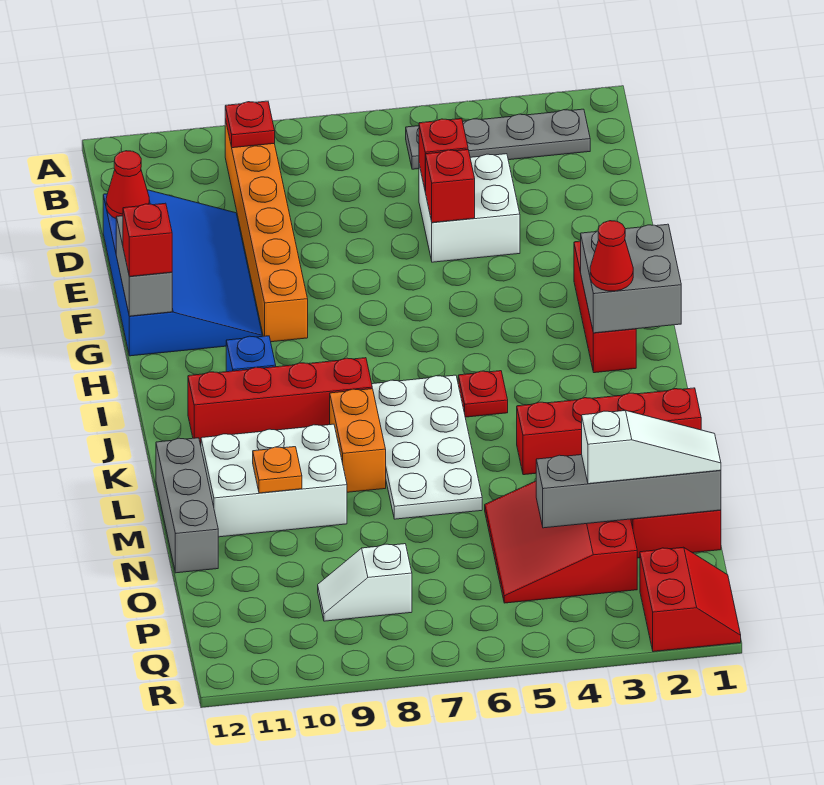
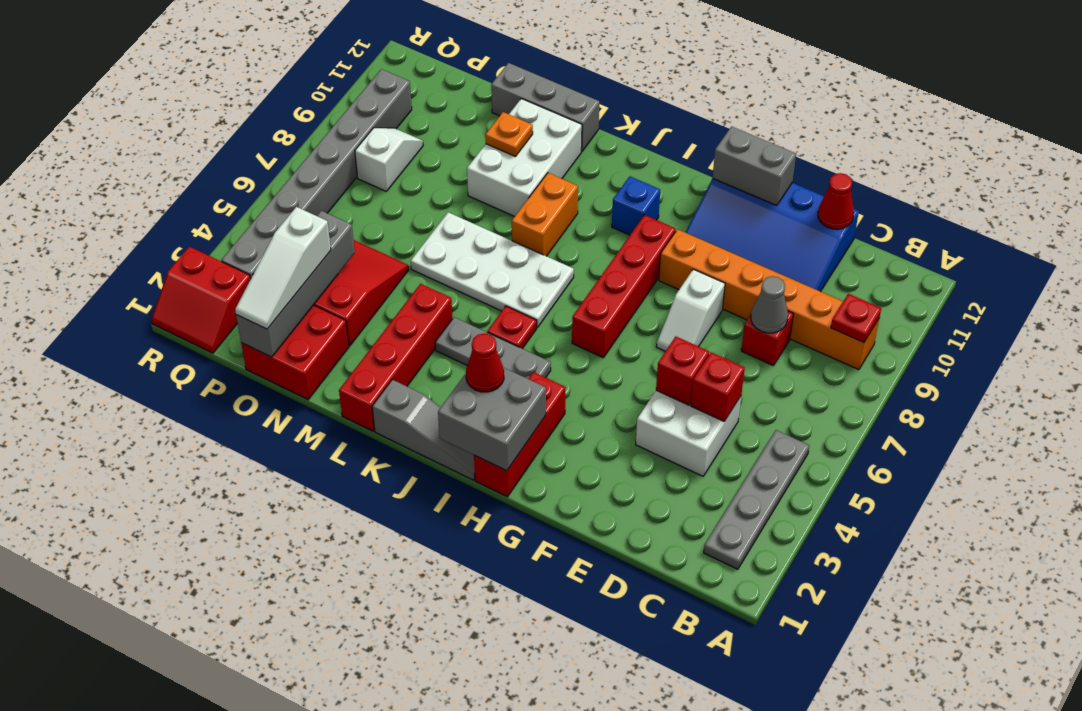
none -> grey cone D8 level 2
none -> white slope F7:F8 level 1 top 8
red brick G2:I2 level 1 -> red brick H1:H3 level 1
red brick G12 level 3 -> red brick D8 level 1
none -> grey slope I1:K1 level 1 top K
none -> grey plate I4:K4 level 1
red brick J8:J11 level 1 -> red brick H6:H9 level 1
orange brick K8:L8 level 1 -> orange brick K8:K9 level 1
none -> grey brick Q3:Q10 level 1

